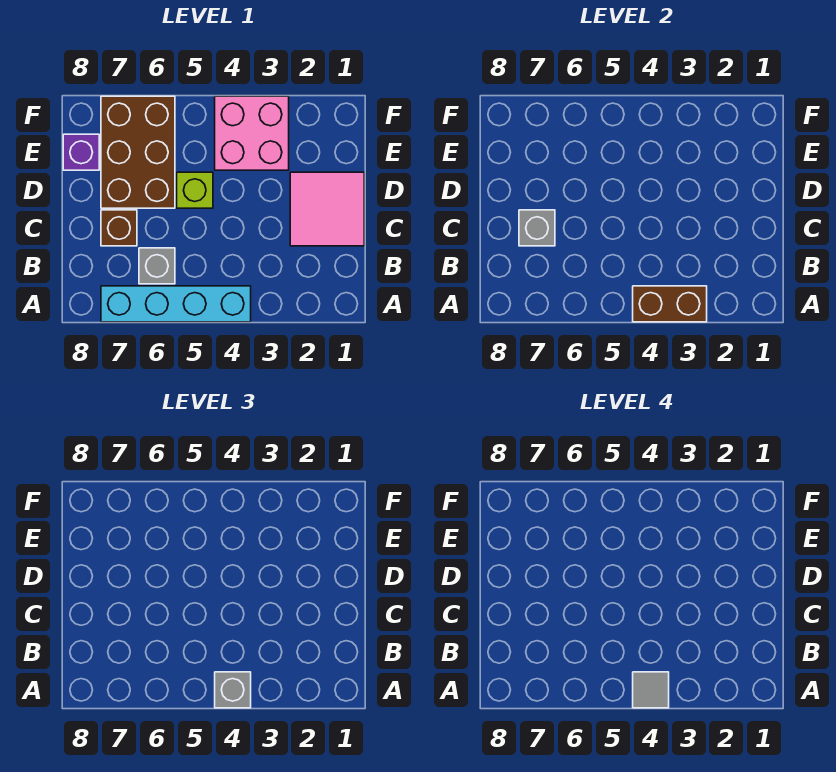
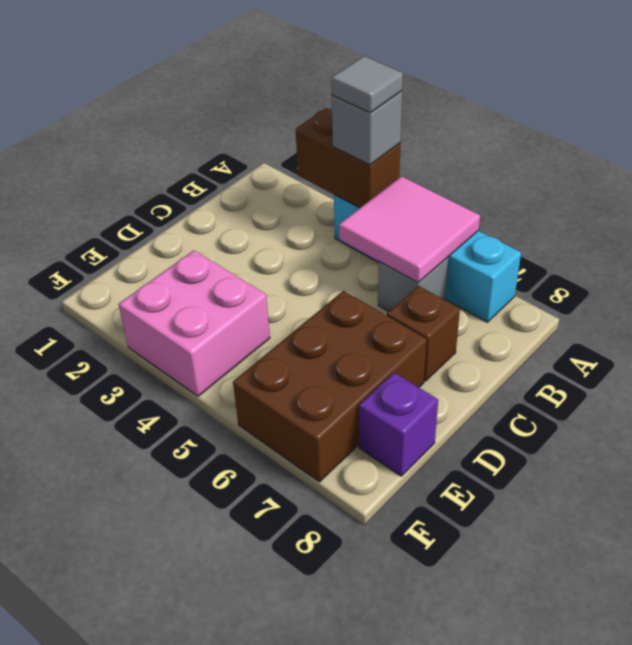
pink tile C1:D2 level 1 -> pink tile A5:B6 level 2
grey brick C7 level 2 -> none
lime brick D5 level 1 -> none

